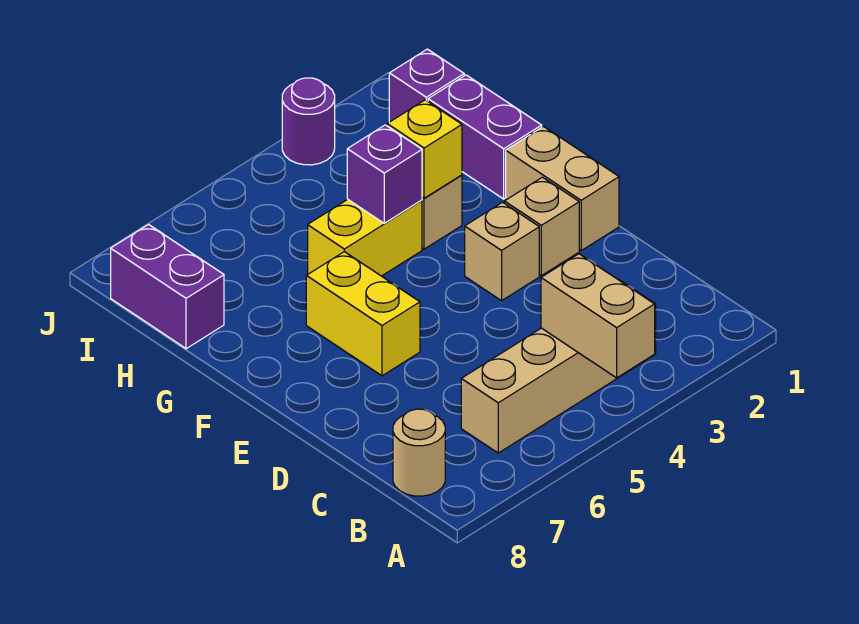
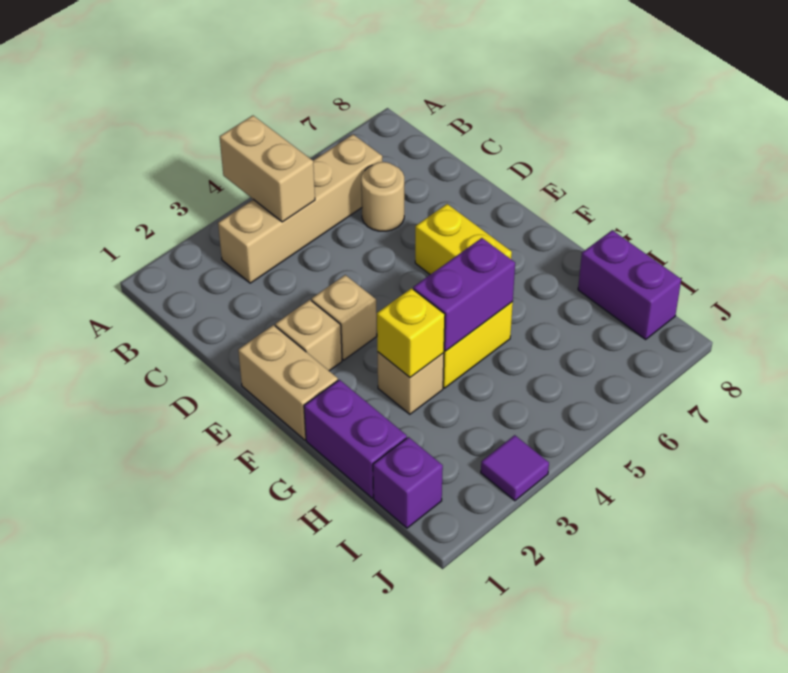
tan round brick B8 level 1 -> tan round brick C6 level 1
purple brick G4 level 2 -> purple brick G4:G5 level 2
purple round brick J3 level 1 -> purple tile J3 level 1

